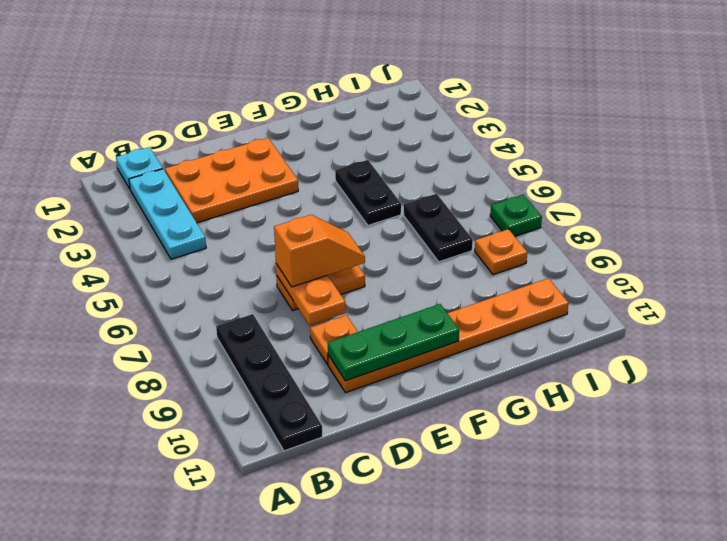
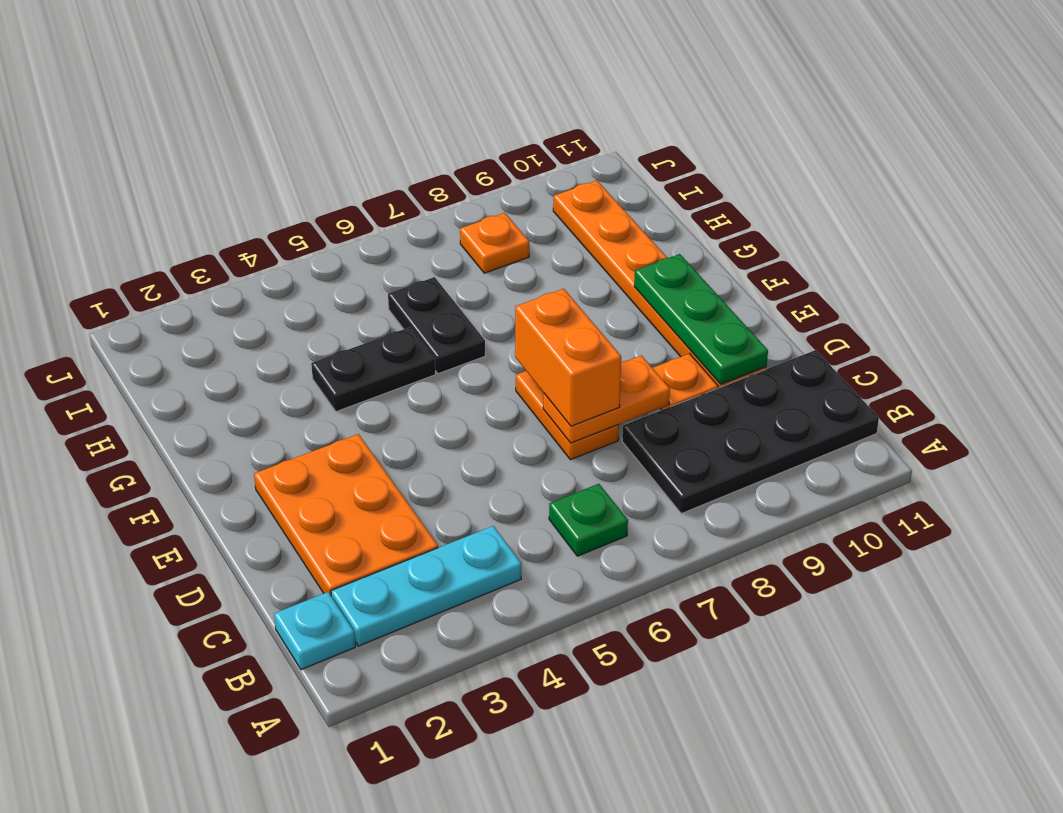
black plate B8:B11 level 1 -> black plate B8:C11 level 1
orange slope D7:E7 level 3 top D -> orange brick D7:E7 level 3
black plate H6:H7 level 1 -> black plate G6:H6 level 1
green plate J7 level 1 -> green plate B6 level 1

